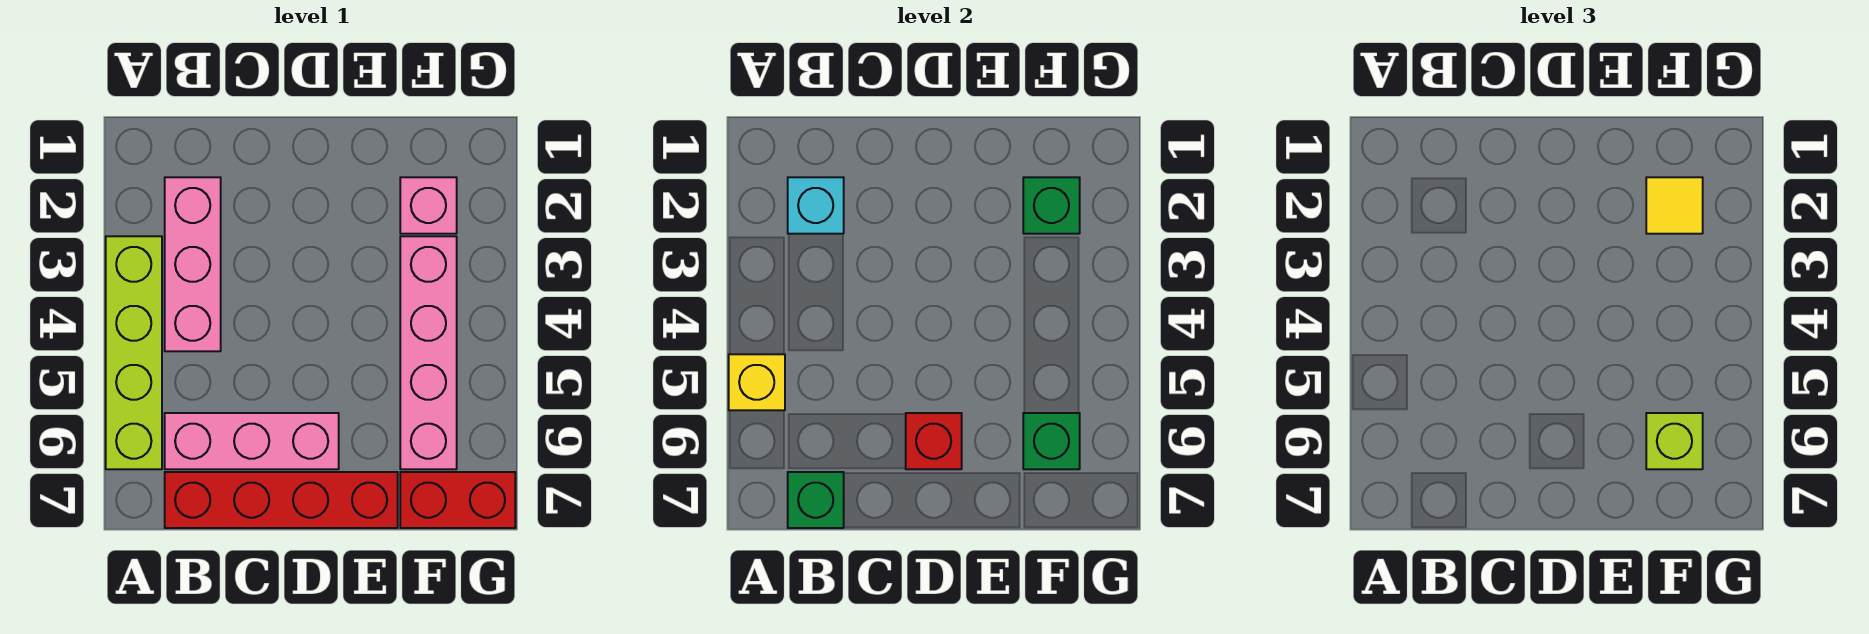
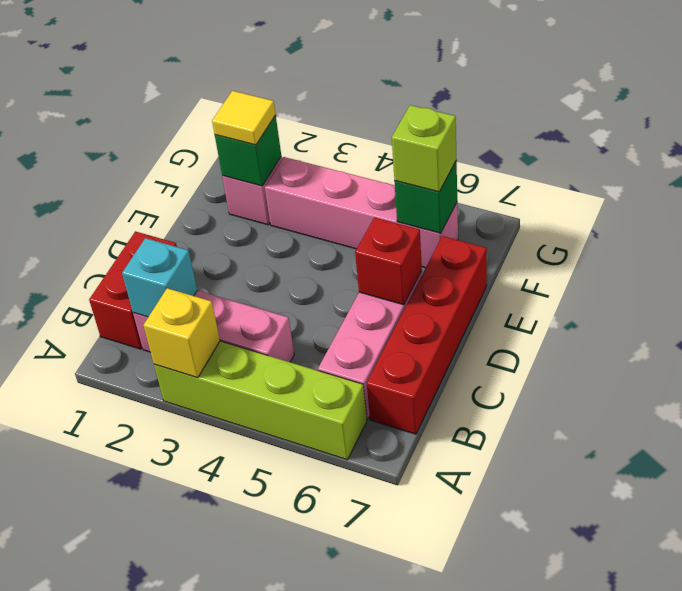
yellow brick A5 level 2 -> yellow brick A3 level 2
green brick B7 level 2 -> none
red brick F7:G7 level 1 -> red brick B1:C1 level 1

